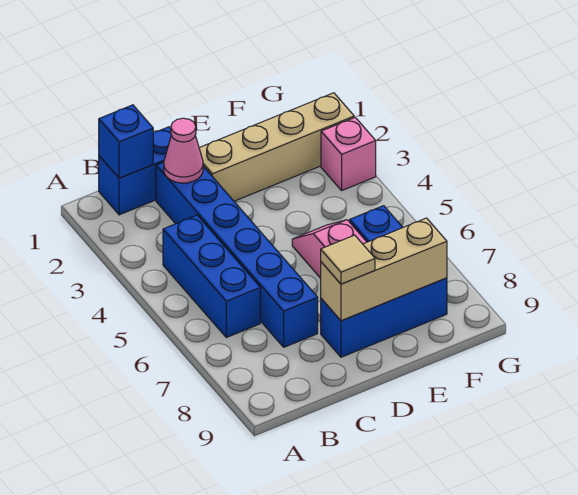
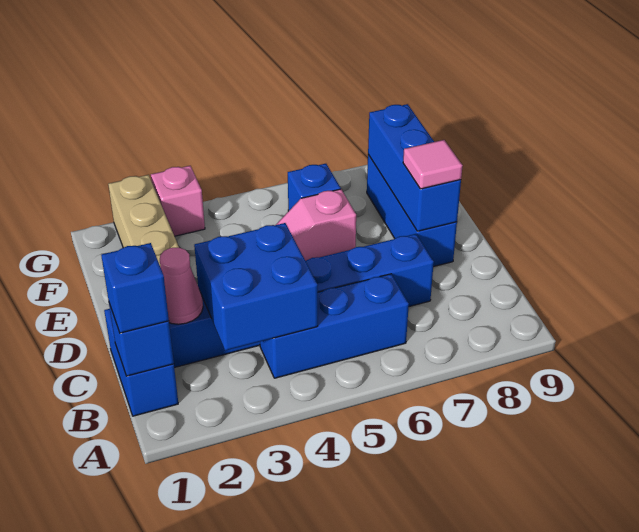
none -> blue brick B1 level 3
none -> blue brick B3:C4 level 2
tan brick D8:F8 level 2 -> blue brick D8:F8 level 2
tan tile D8 level 3 -> pink tile D8 level 3

